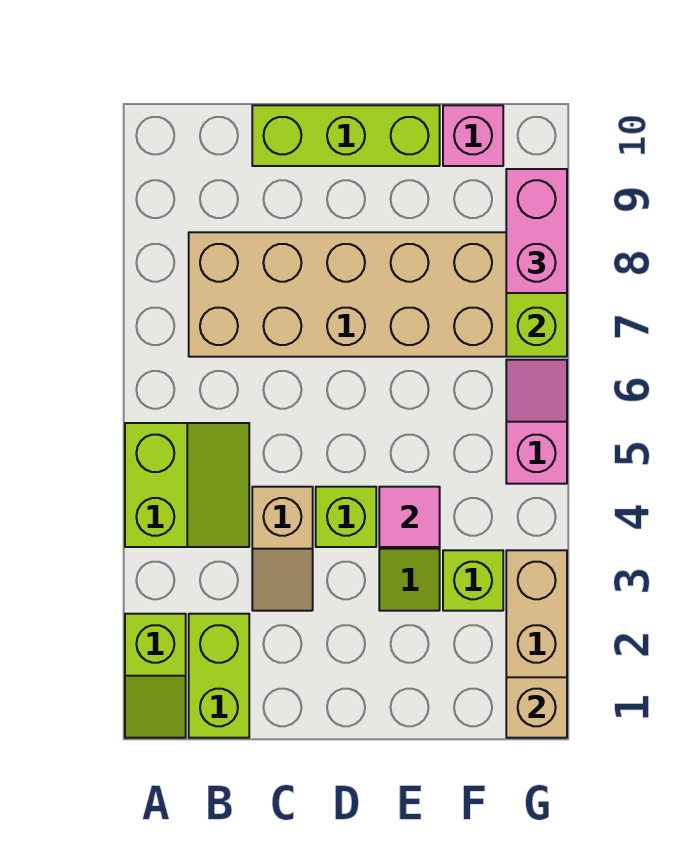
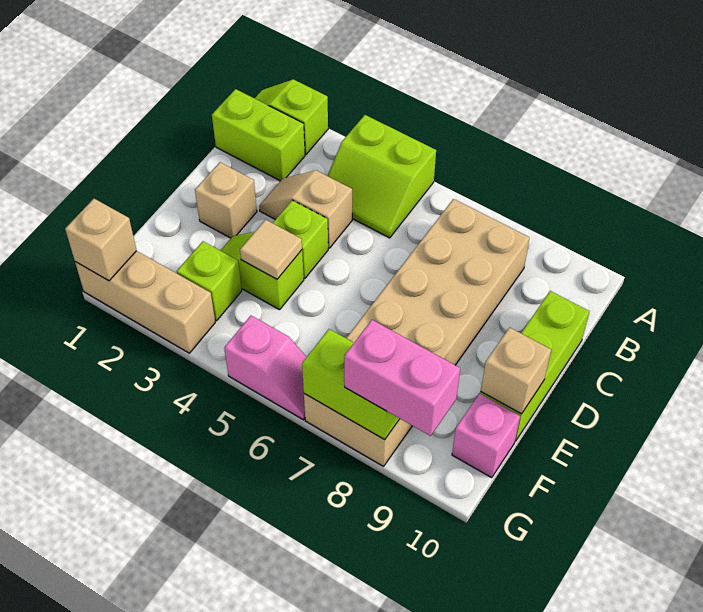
none -> tan brick D2 level 1
pink tile E4 level 2 -> tan tile E4 level 2
none -> tan brick E10 level 2

